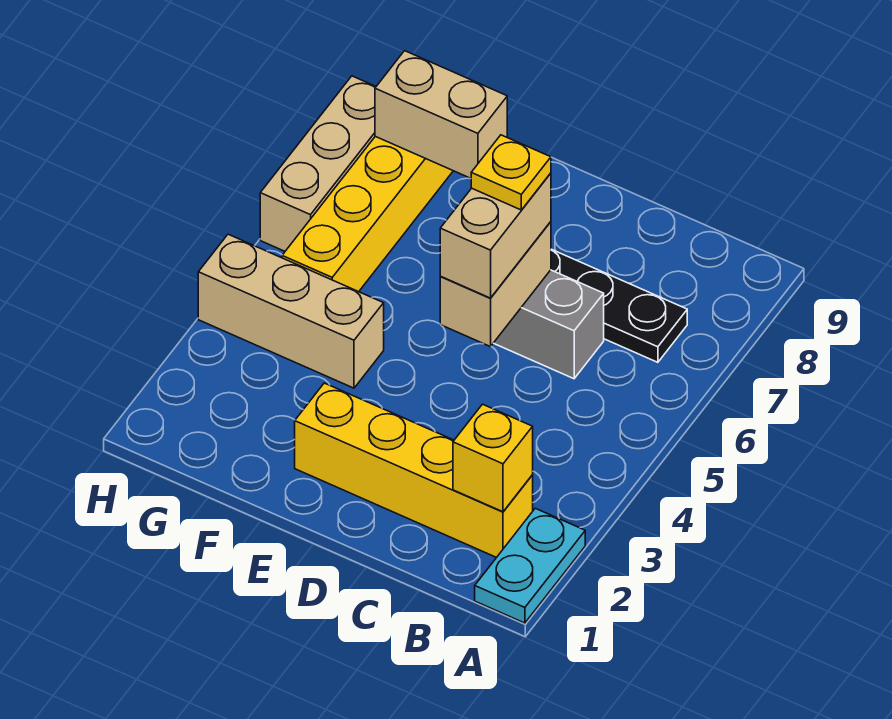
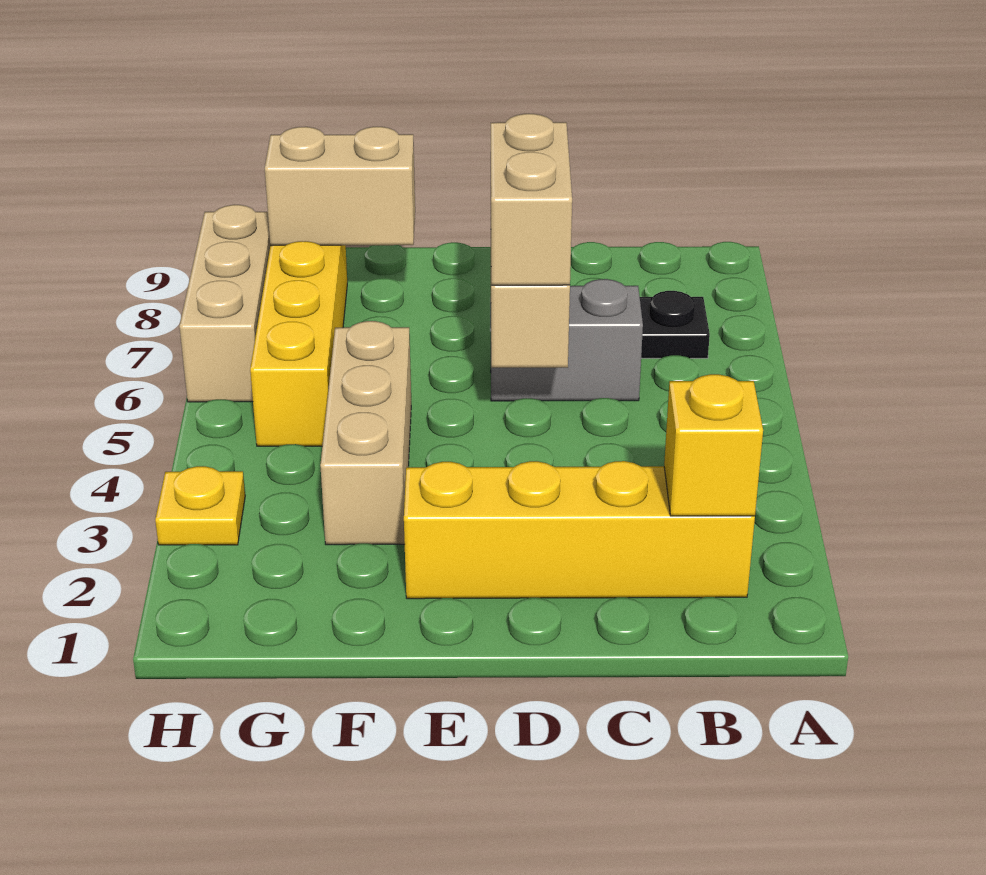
cyan plate A1:A2 level 1 -> none
yellow plate D6 level 4 -> yellow plate H3 level 1
tan brick F4:H4 level 1 -> tan brick F3:F5 level 1

